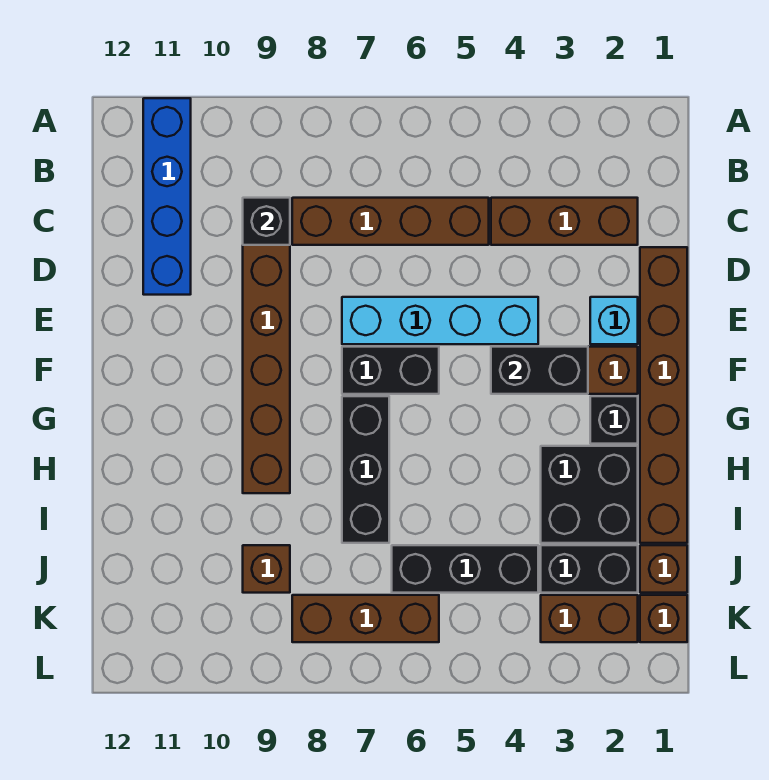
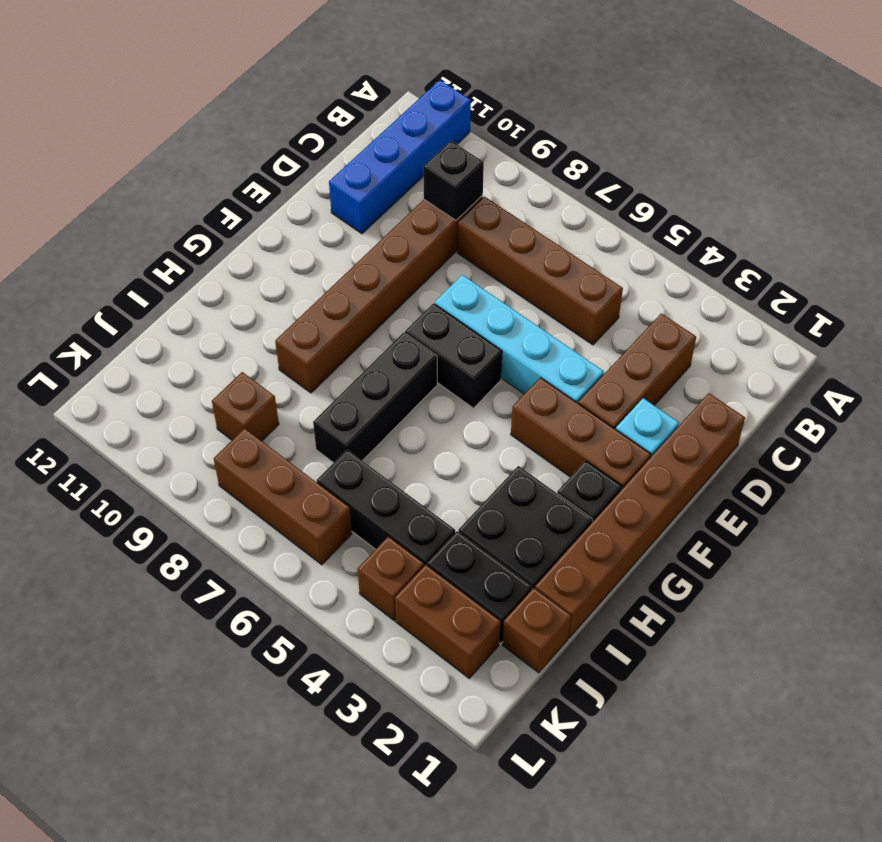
brown brick C2:C4 level 1 -> brown brick C3:E3 level 1
black brick F3:F4 level 2 -> none
brown brick K1 level 1 -> brown brick K4 level 1

